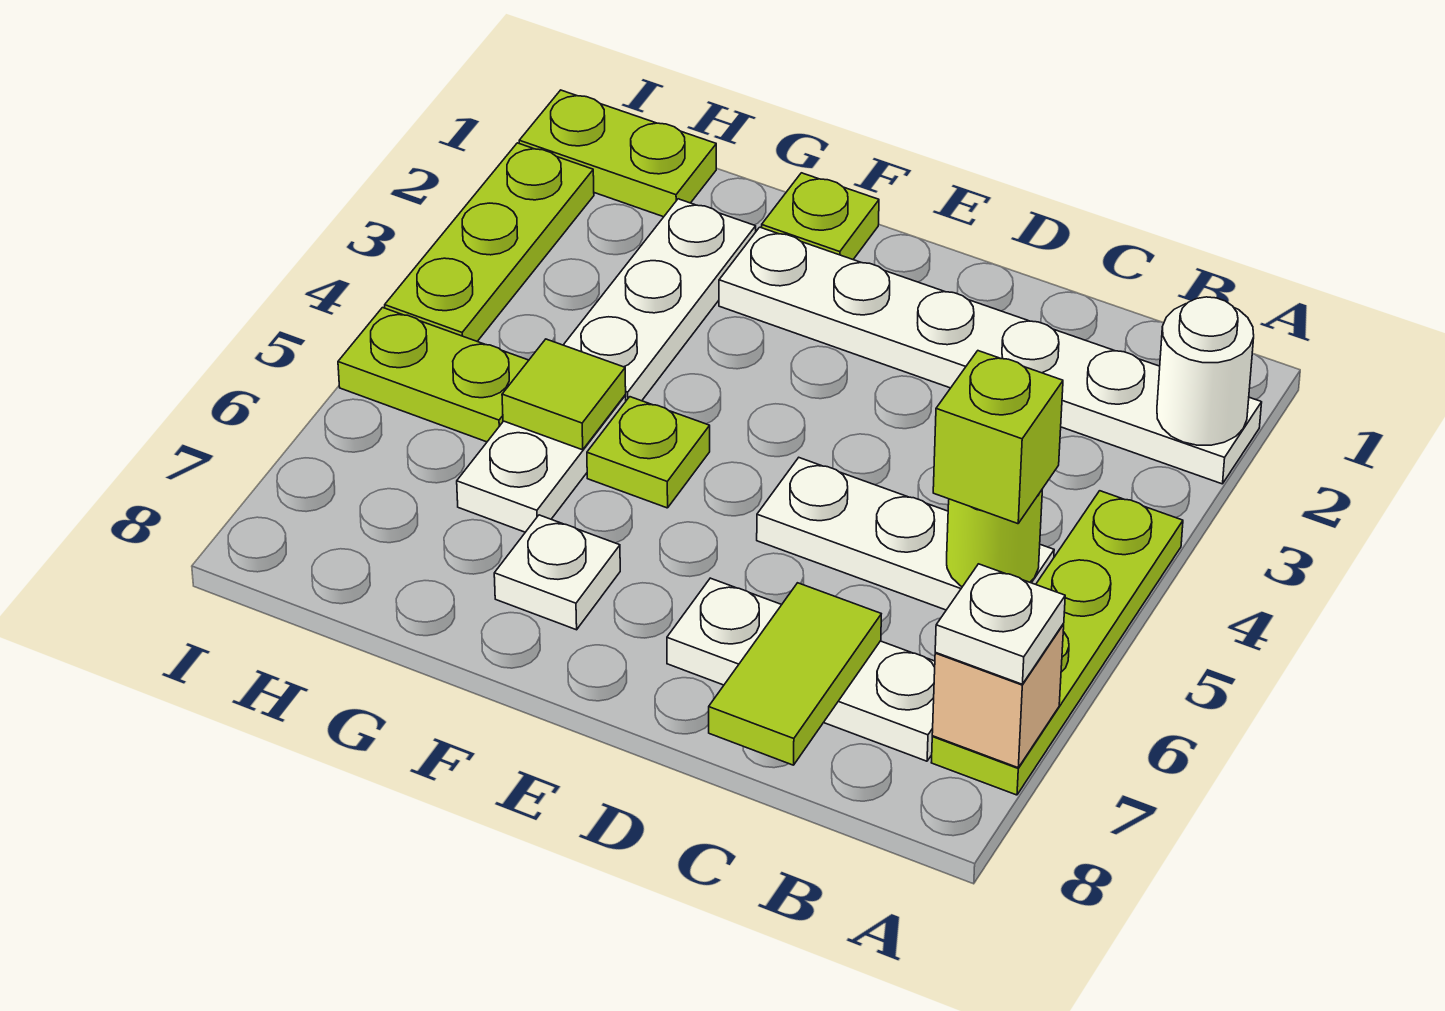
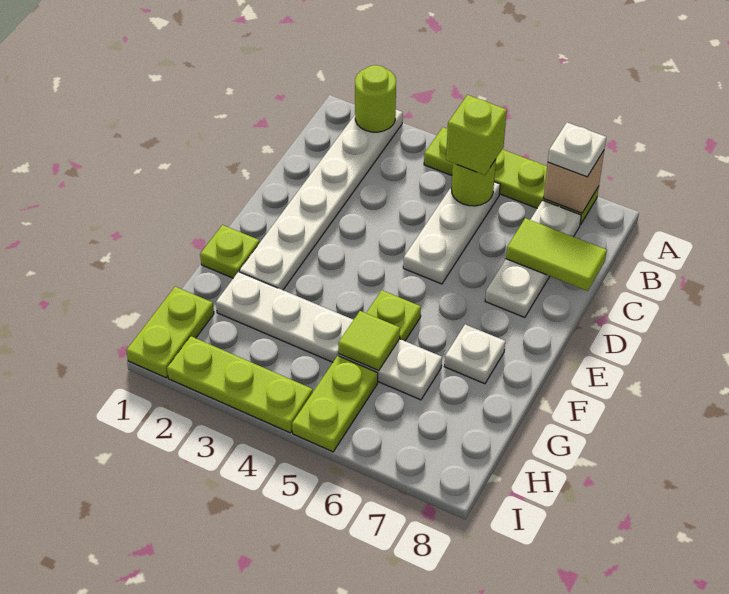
white round brick A2 level 2 -> lime round brick A2 level 2

